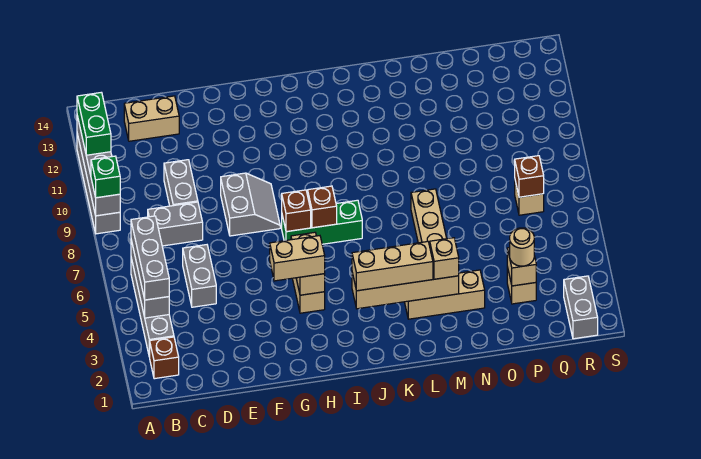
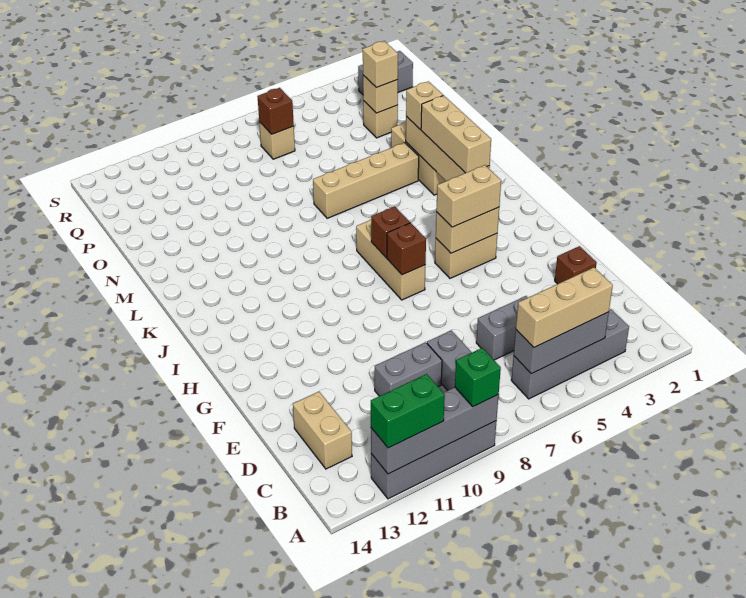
brown brick B2 level 1 -> brown brick E2 level 1
grey brick B4:B6 level 3 -> tan brick B4:B6 level 3
grey slope F8:G9 level 1 top F -> none
tan brick G4:H4 level 3 -> tan brick H4:H5 level 3
green brick H7:J7 level 1 -> tan brick H7:J7 level 1
tan round brick P3 level 3 -> tan brick P3 level 3

